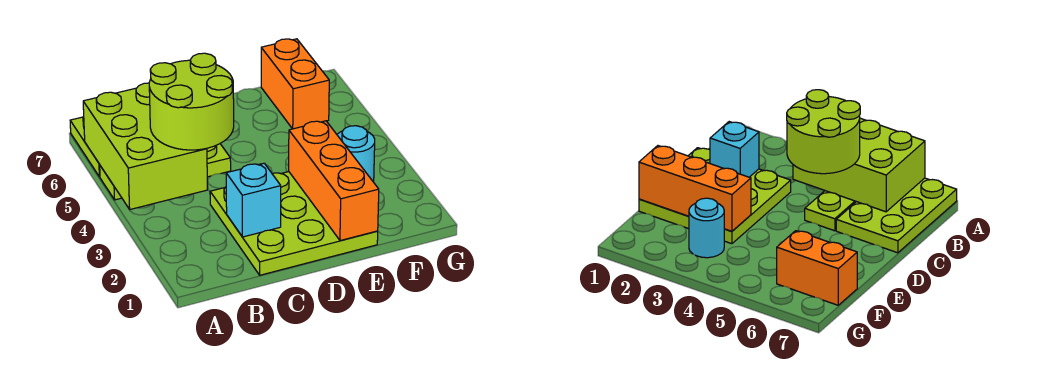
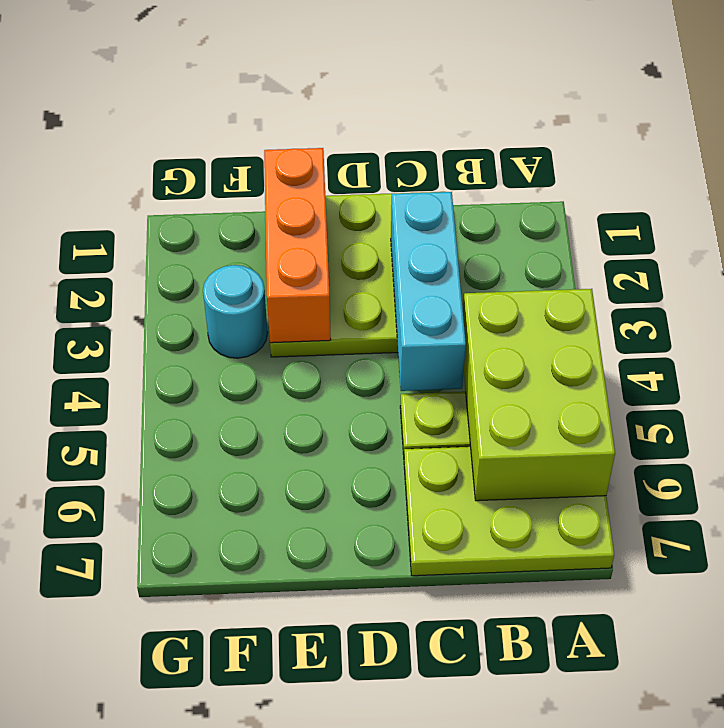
lime round brick B4:C5 level 3 -> none
cyan brick C2 level 2 -> cyan brick C2:C4 level 2
orange brick F6:F7 level 1 -> none

